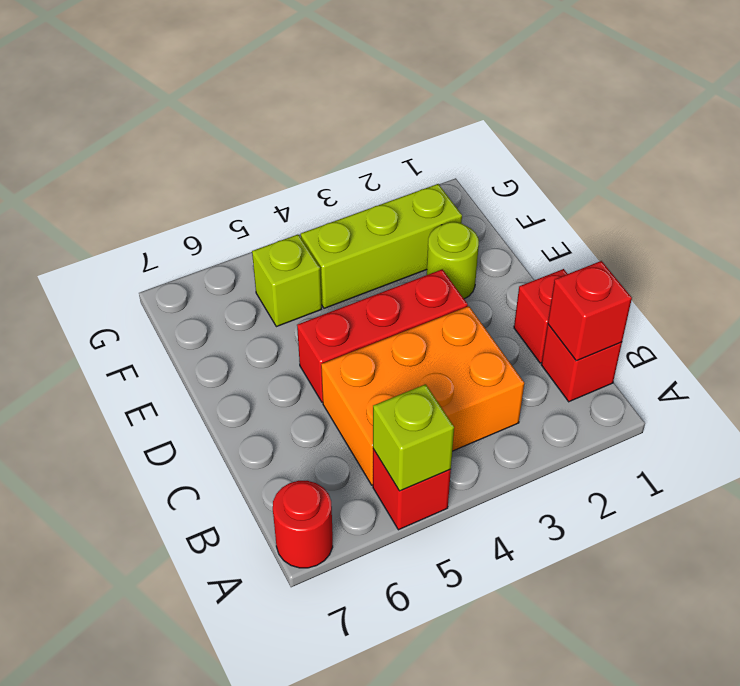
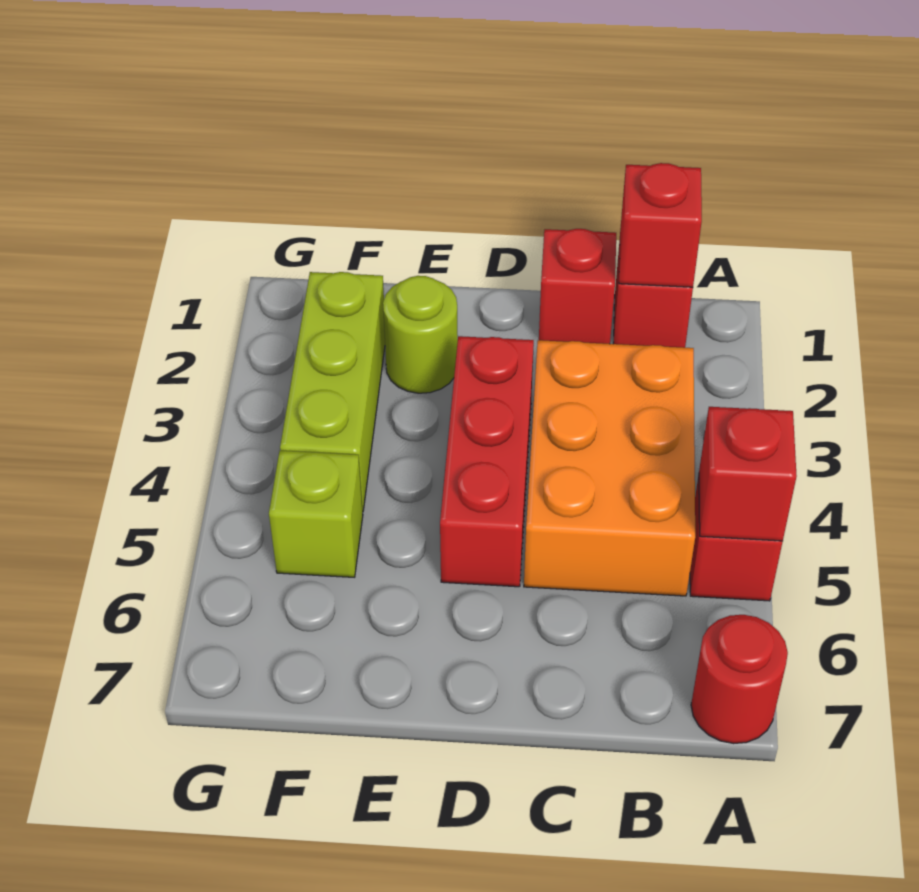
lime brick A5 level 2 -> red brick A5 level 2

